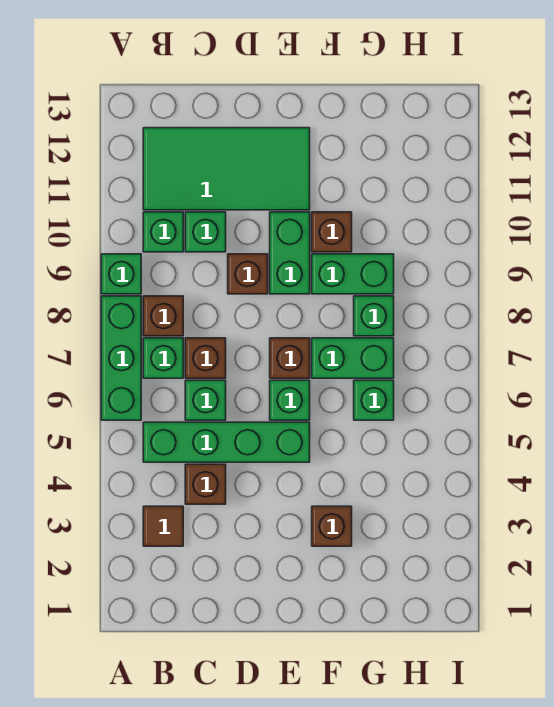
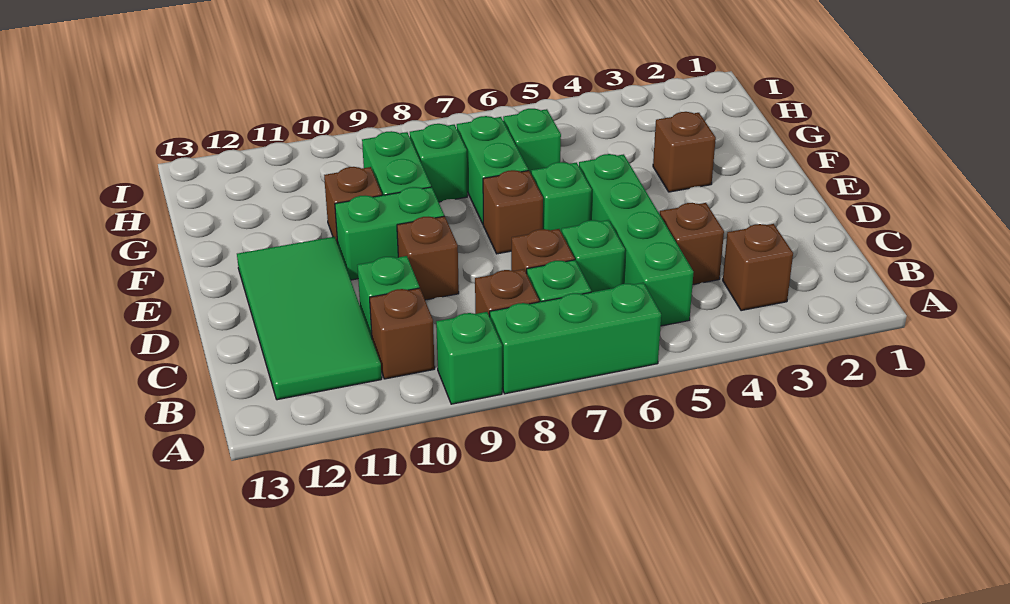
brown tile B3 level 1 -> brown brick B3 level 1
green brick B10 level 1 -> brown brick B10 level 1

